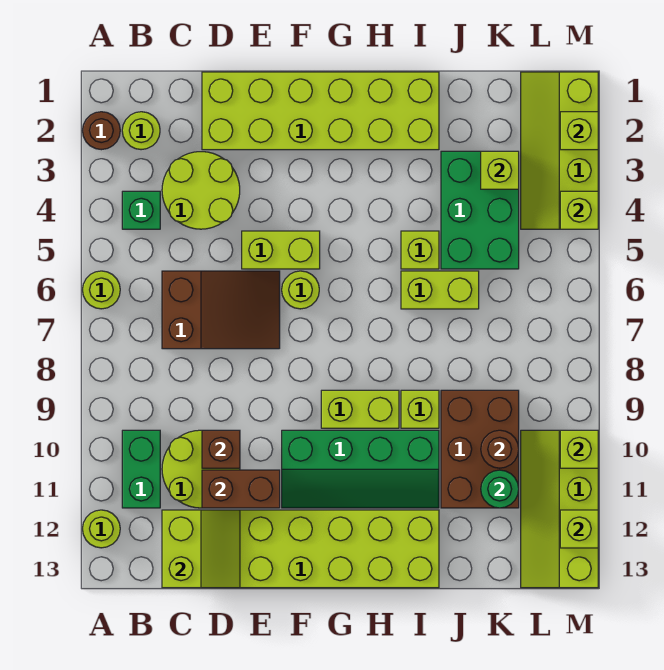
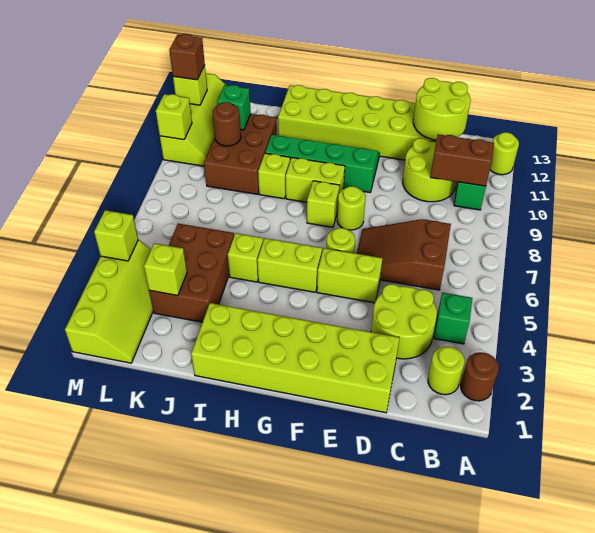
lime round brick A6 level 1 -> lime round brick F8 level 1
lime slope C12:D13 level 2 top C -> lime round brick C12:D13 level 2
brown brick D10 level 2 -> brown brick M12 level 3
brown brick D11:E11 level 2 -> brown brick B10:C10 level 2
lime brick I6:J6 level 1 -> lime brick G5:H5 level 1
green brick J3:K5 level 1 -> brown brick J3:K5 level 1
green round brick K11 level 2 -> green brick K11 level 2
lime brick M2 level 2 -> lime brick G8 level 1

